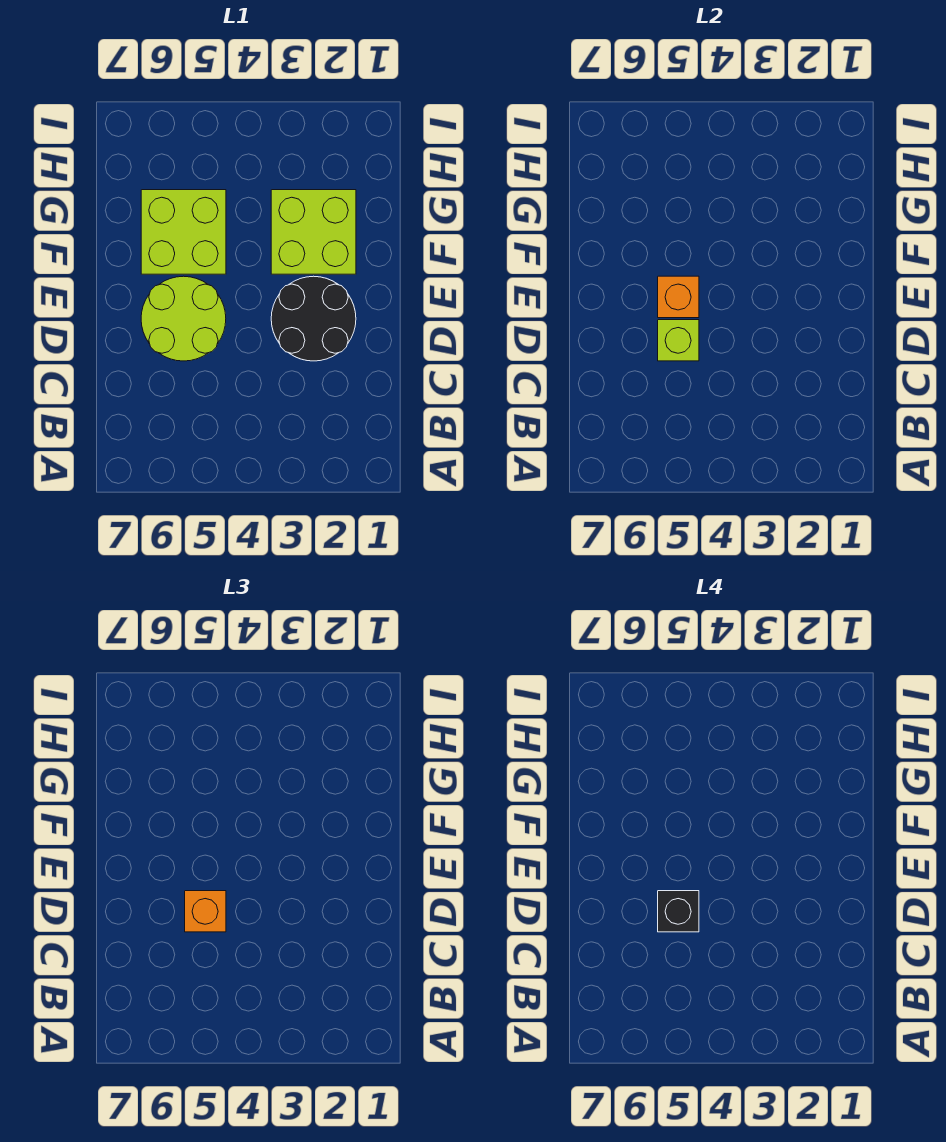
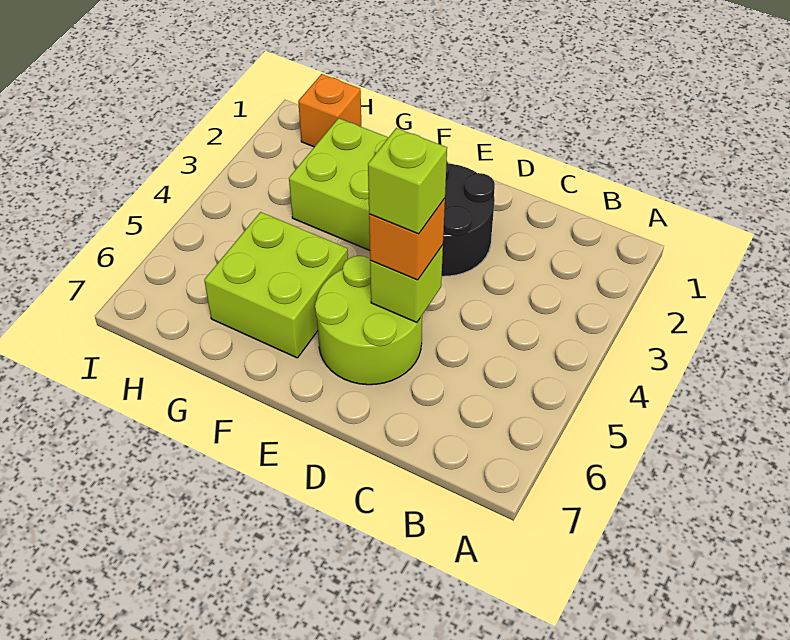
black brick D5 level 4 -> lime brick D5 level 4
orange brick E5 level 2 -> orange brick H1 level 1

